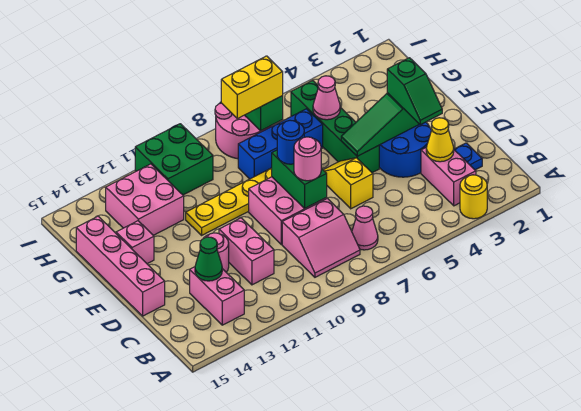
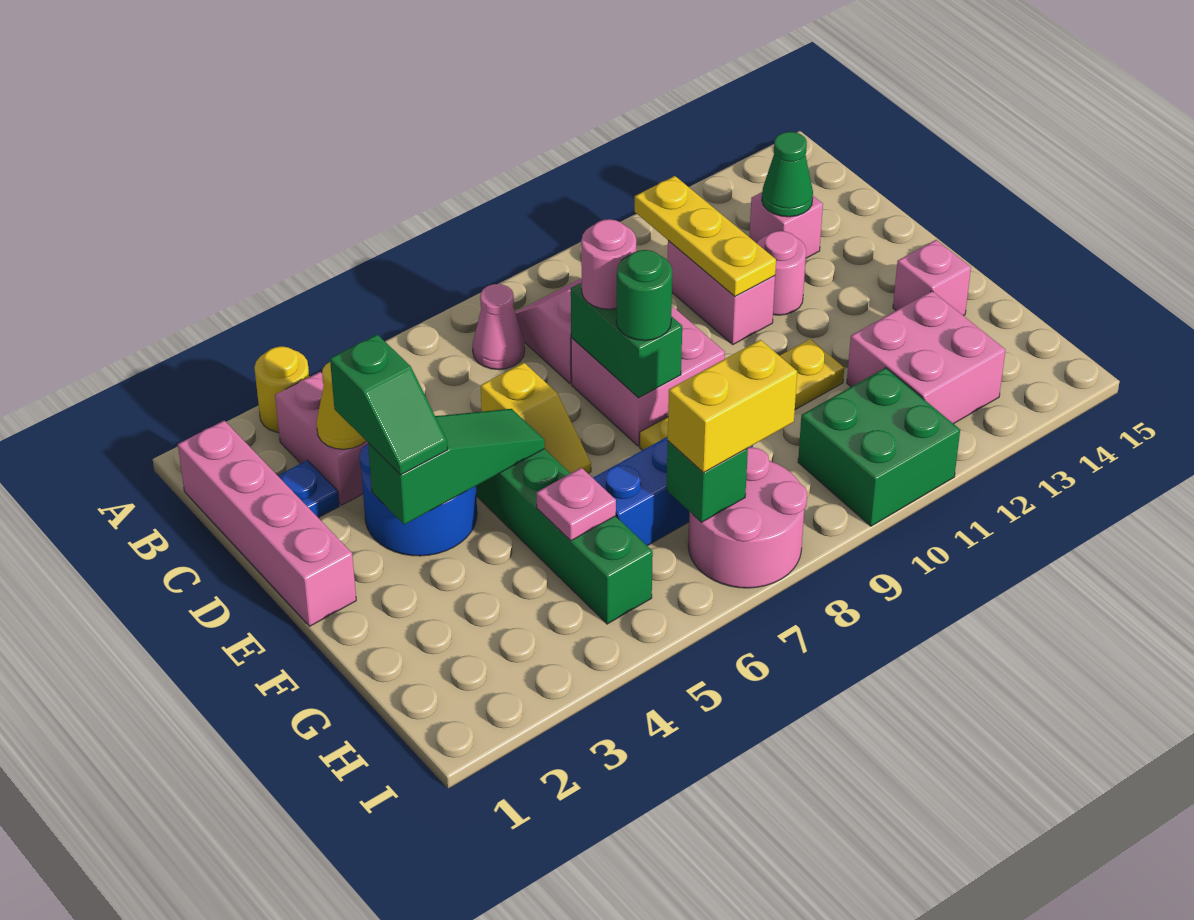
none -> yellow plate B11:D11 level 2
pink brick B13:C13 level 1 -> pink brick C13 level 1
green slope D3:E3 level 3 top E -> green slope D3:E3 level 3 top D
pink brick D15:G15 level 1 -> pink brick B1:E1 level 1
blue round brick E8 level 3 -> green round brick E8 level 3
pink cone G5 level 2 -> pink plate G5 level 2

